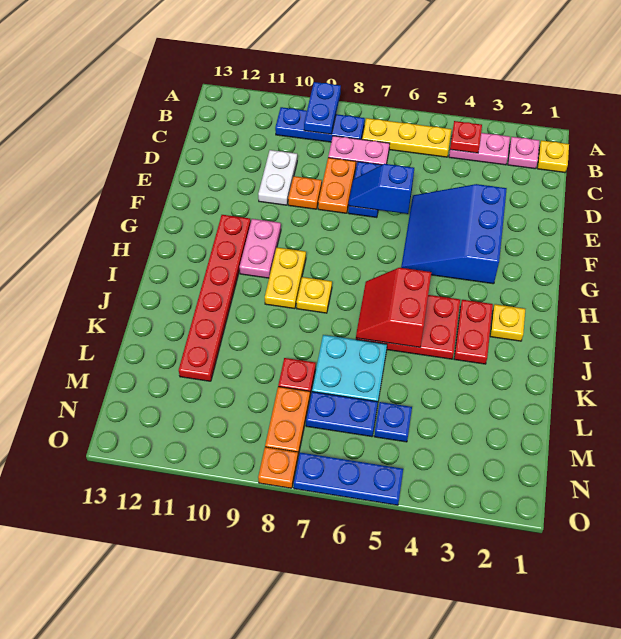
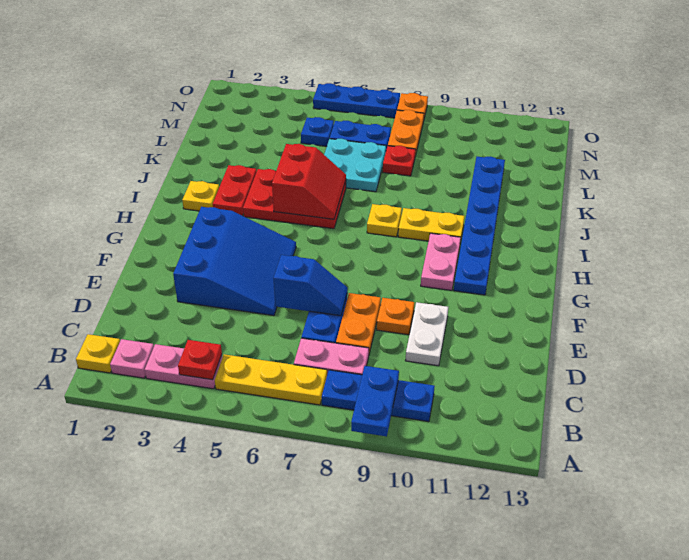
red plate G11:L11 level 1 -> blue plate G11:L11 level 1
yellow plate H9:I9 level 1 -> yellow plate I9:I10 level 1

